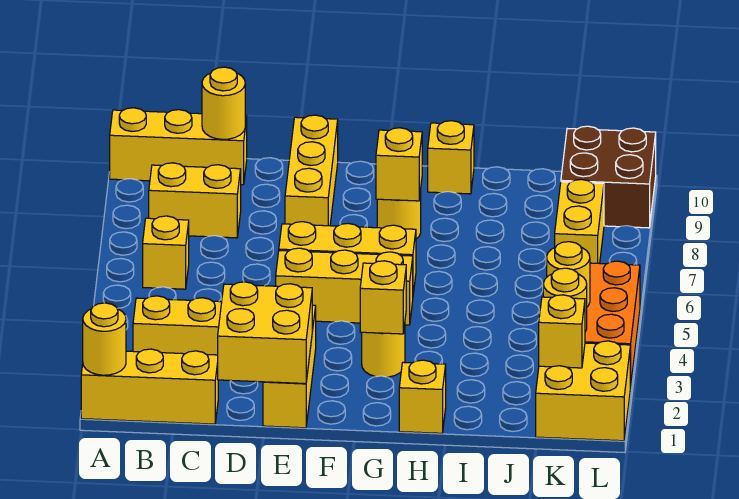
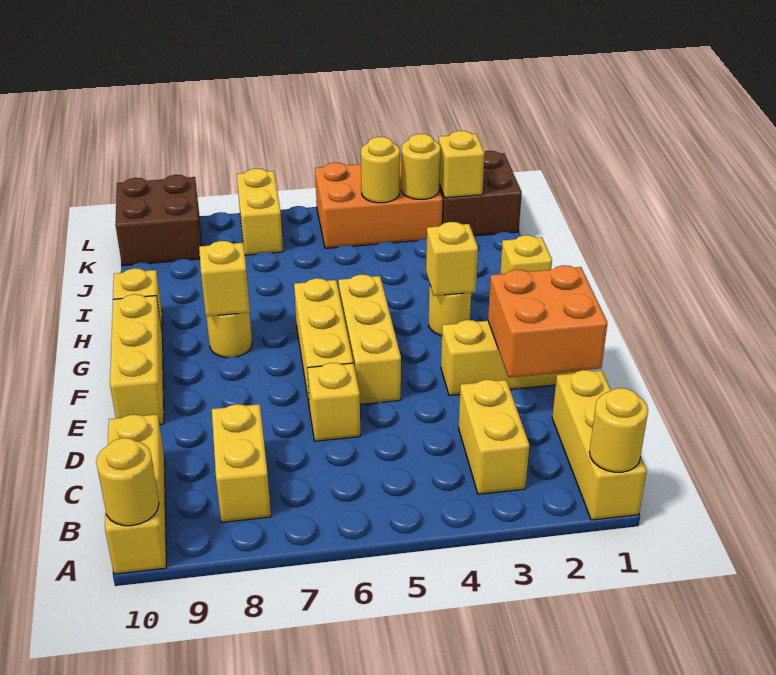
yellow brick B6 level 1 -> yellow brick D6 level 1
yellow round brick C10 level 2 -> yellow round brick A10 level 2
yellow brick D1:E2 level 2 -> orange brick D1:E2 level 2
yellow brick E8:E10 level 1 -> yellow brick E10:G10 level 1
yellow brick K1:L2 level 1 -> brown brick K1:L2 level 1
yellow brick K7:K8 level 1 -> yellow brick K7:L7 level 1

